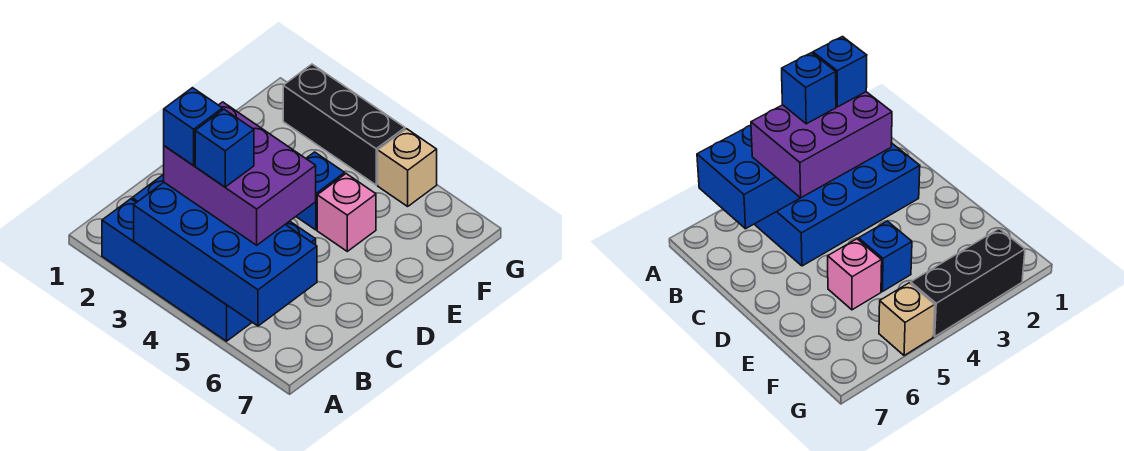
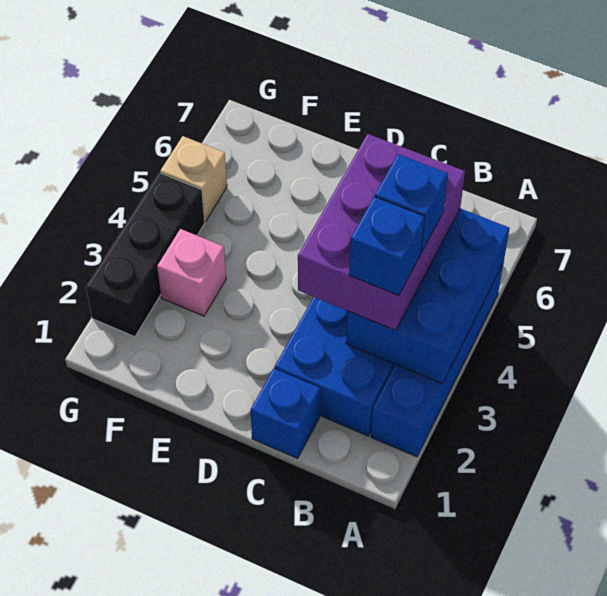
blue brick A3:B6 level 2 -> blue brick A3:B5 level 2
blue brick E4 level 1 -> blue brick C1 level 1
pink brick E5 level 1 -> pink brick F3 level 1

